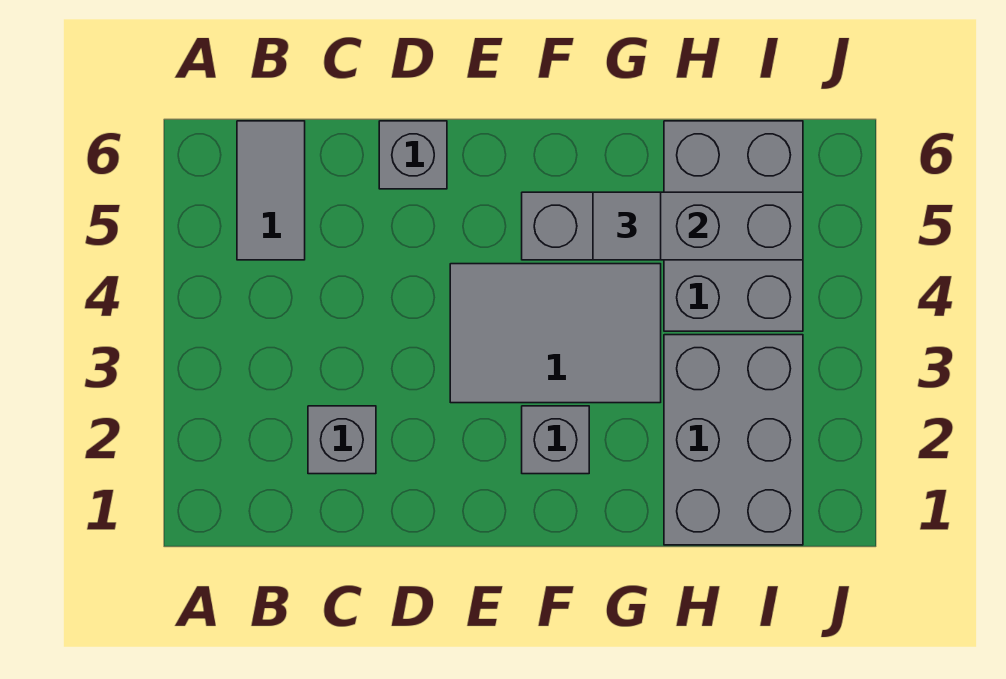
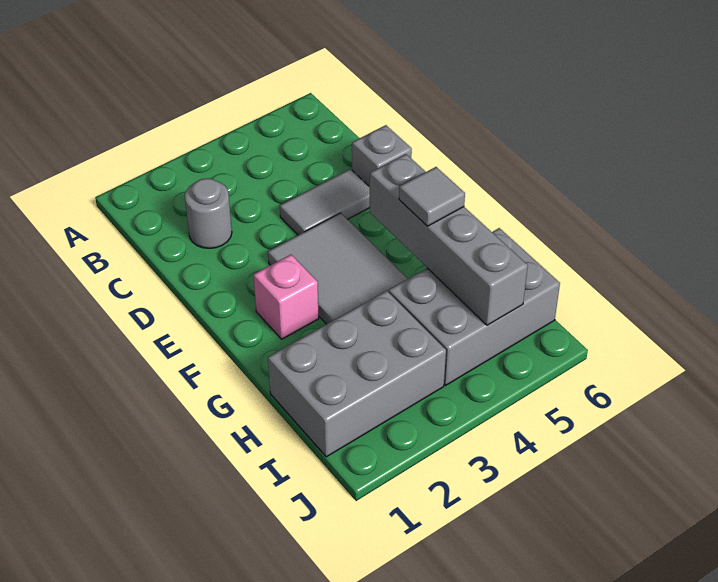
grey tile B5:B6 level 1 -> grey tile D4:D5 level 1
grey brick C2 level 1 -> grey round brick C2 level 1
grey brick F2 level 1 -> pink brick F2 level 1

